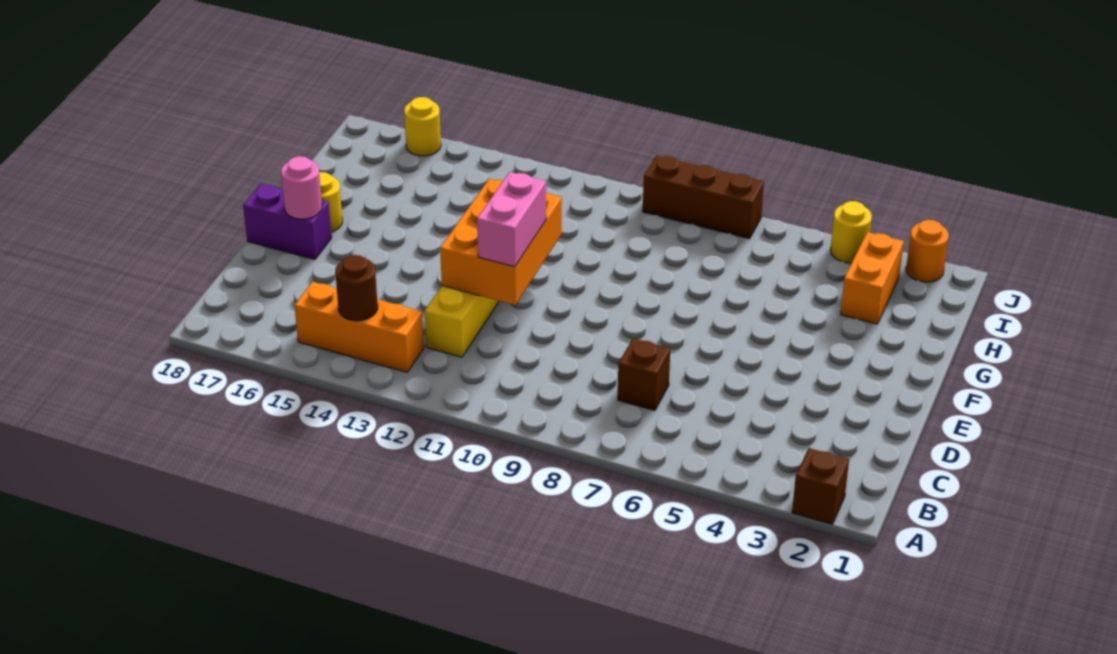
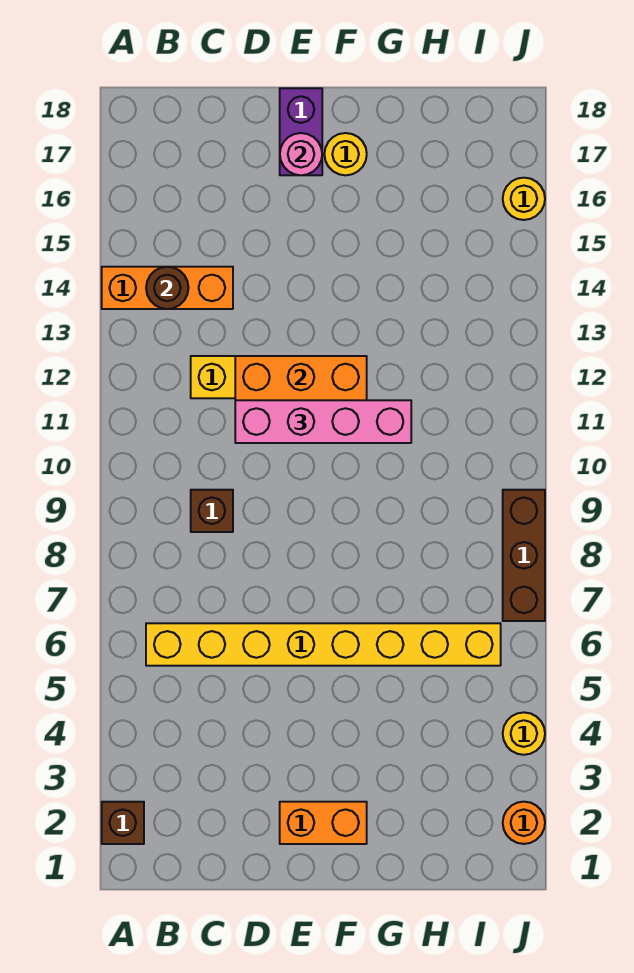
none -> yellow brick B6:I6 level 1
orange brick B13:B15 level 1 -> orange brick A14:C14 level 1
brown brick C7 level 1 -> brown brick C9 level 1
pink brick D11:E11 level 3 -> pink brick D11:G11 level 3
orange brick H3:I3 level 1 -> orange brick E2:F2 level 1

